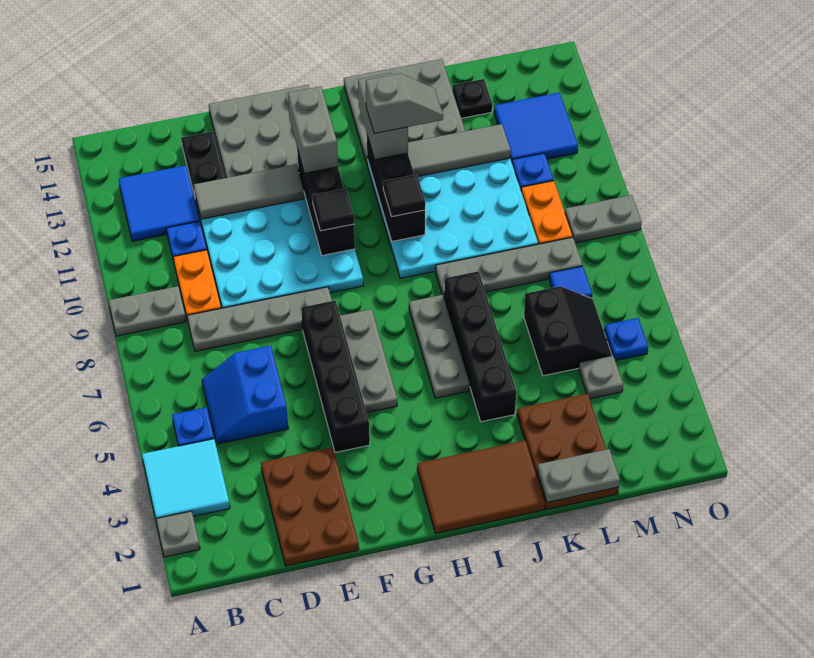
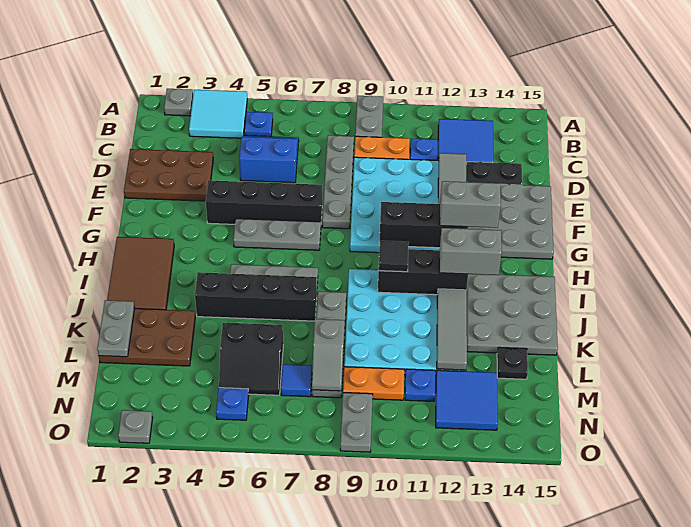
black tile G10 level 3 -> none
grey slope I12:J12 level 4 top I -> grey slope L8:M8 level 2 top L
grey plate M4 level 1 -> grey plate O2 level 1

